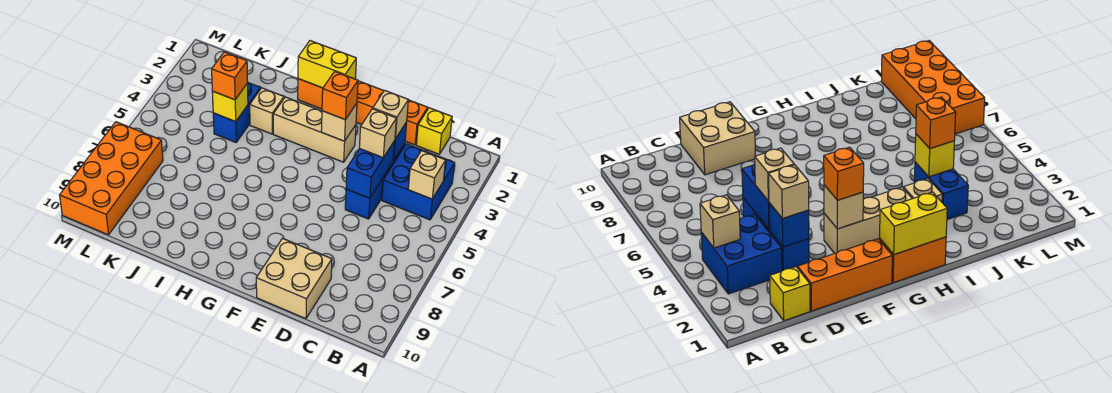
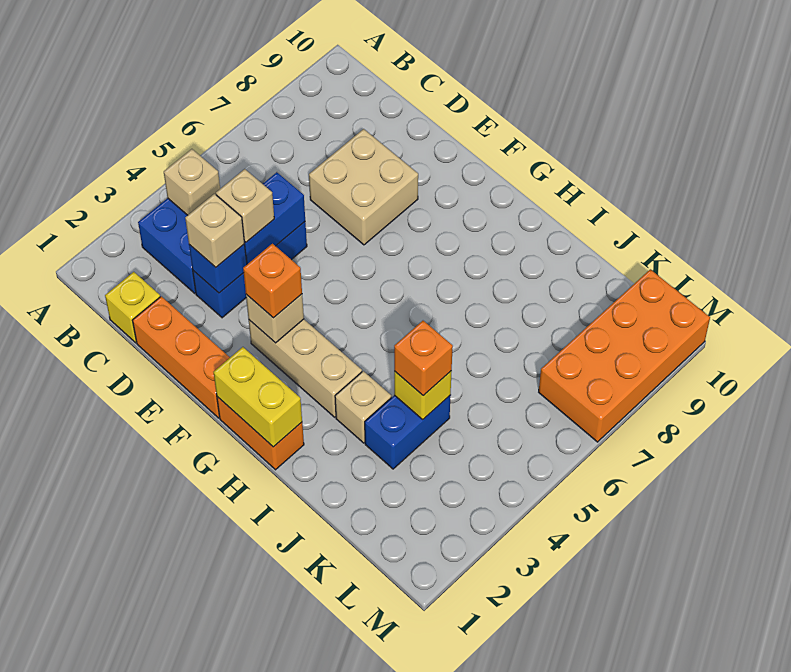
tan brick D9:E10 level 1 -> tan brick D7:E8 level 1

